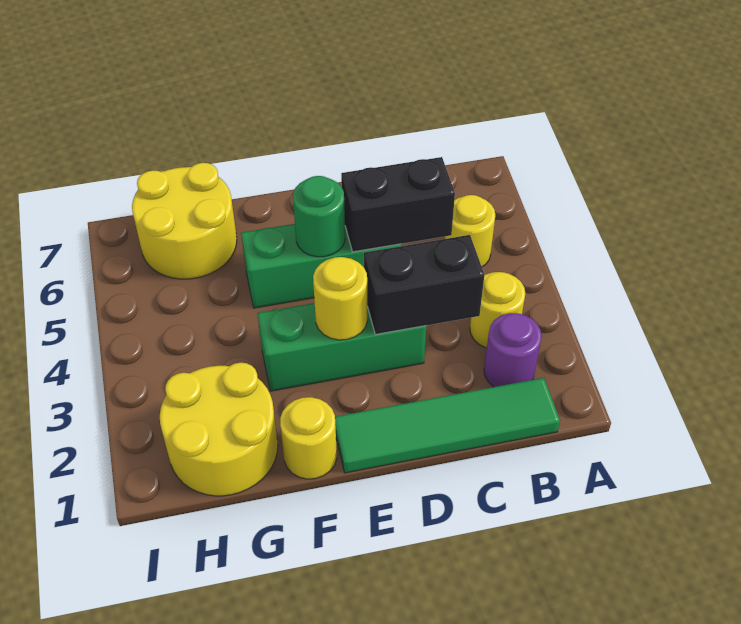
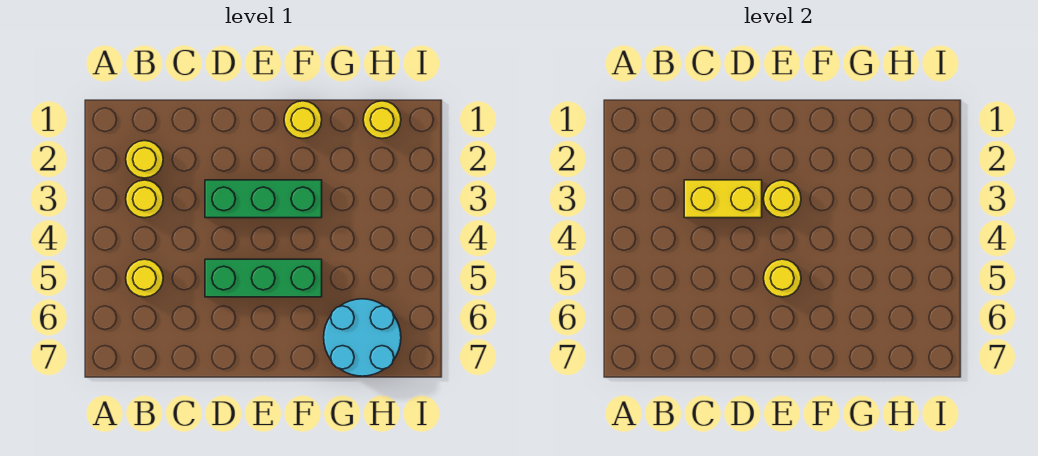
green tile B1:E1 level 1 -> none
purple round brick B2 level 1 -> yellow round brick B2 level 1
black brick C3:D3 level 2 -> yellow brick C3:D3 level 2
black brick C5:D5 level 2 -> none
green round brick E5 level 2 -> yellow round brick E5 level 2
yellow round brick G1:H2 level 1 -> yellow round brick H1 level 1
yellow round brick G6:H7 level 1 -> cyan round brick G6:H7 level 1

